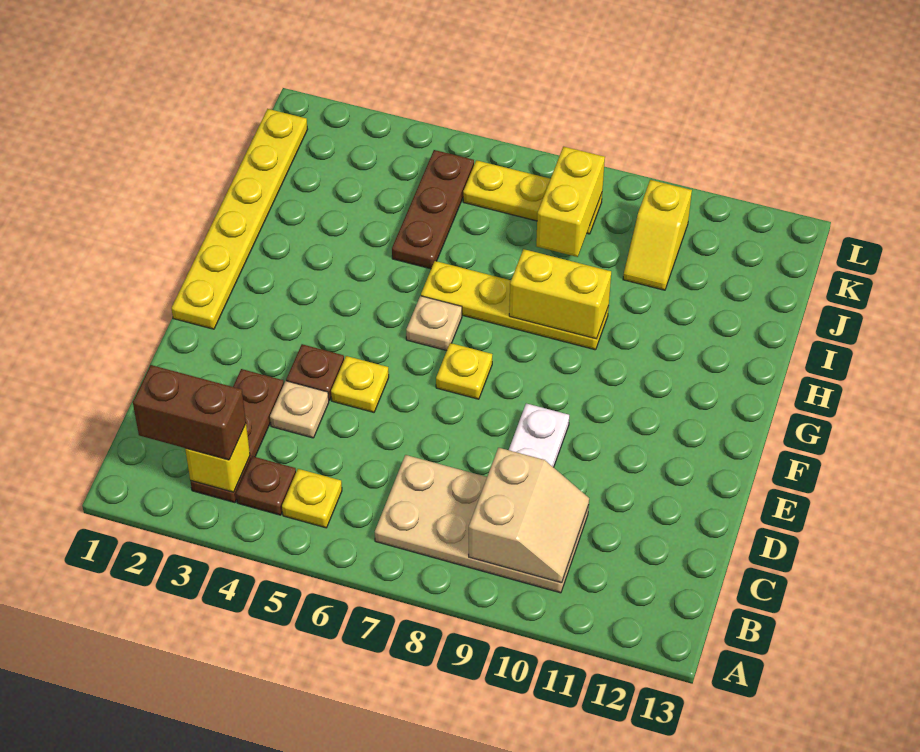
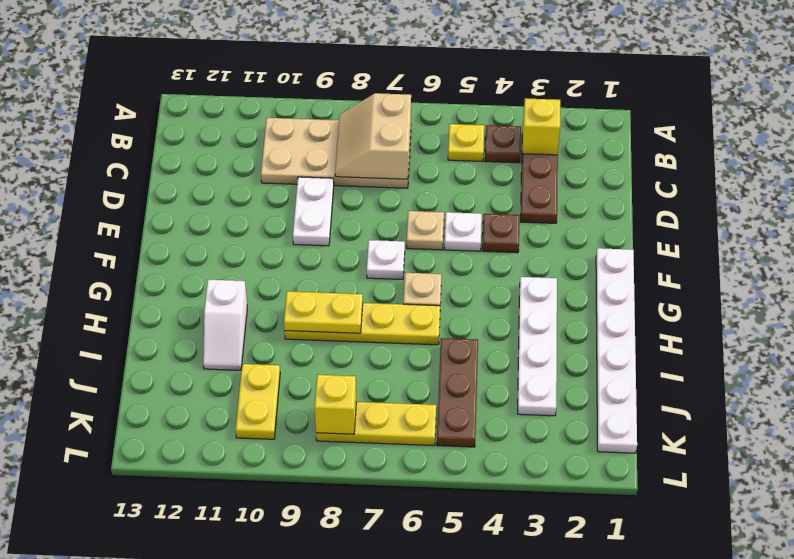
brown brick B2:B3 level 3 -> none
tan slope B9:C10 level 2 top 9 -> tan slope B7:C8 level 2 top 7
tan plate D4 level 1 -> tan plate E6 level 1
yellow plate E5 level 1 -> white plate E5 level 1
yellow plate F1:K1 level 1 -> white plate F1:K1 level 1
yellow plate F7 level 1 -> white plate F7 level 1
none -> white plate G3:J3 level 1
yellow brick H8:H9 level 2 -> yellow plate H8:H9 level 2
none -> white slope H11:I11 level 1 top H
yellow brick J8:K8 level 2 -> yellow brick K8 level 2
yellow slope J10:K10 level 1 top K -> yellow plate J10:K10 level 1

